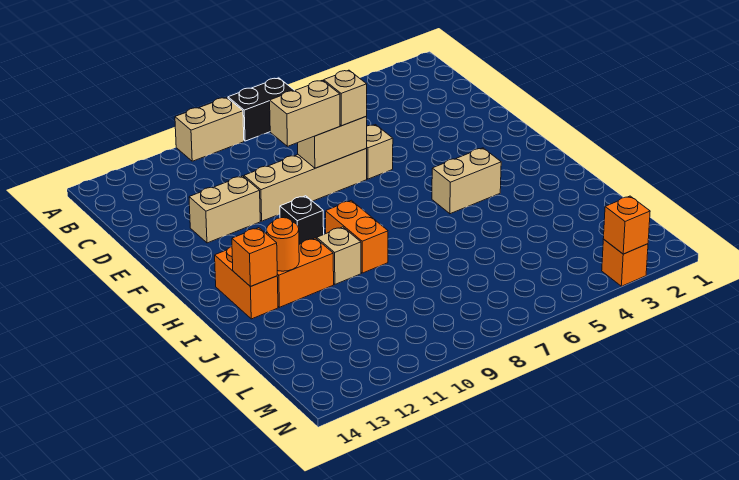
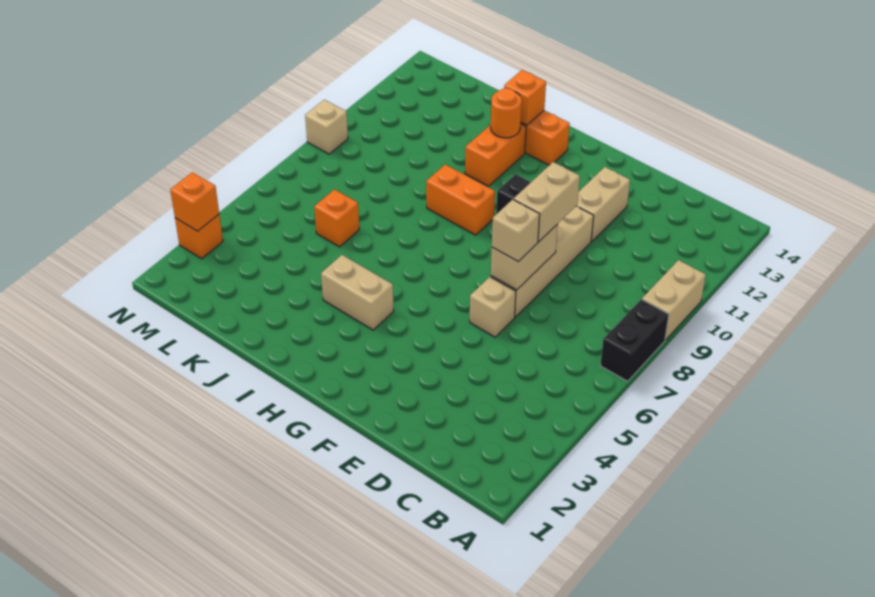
tan brick H4:H5 level 1 -> tan brick H4:I4 level 1
tan brick I10 level 1 -> tan brick N9 level 1
none -> orange brick K6 level 1

